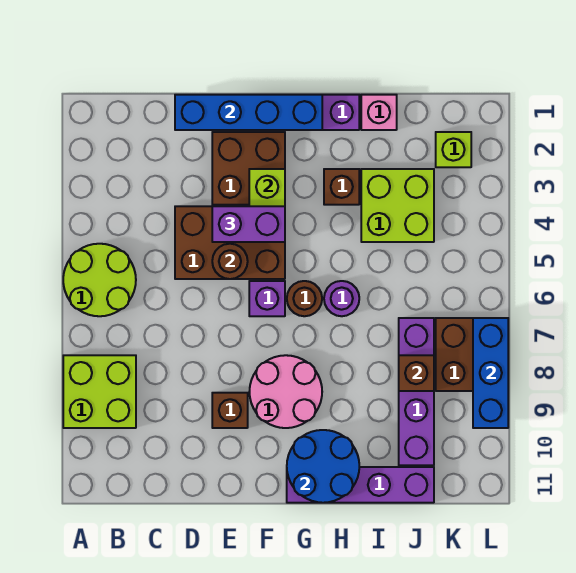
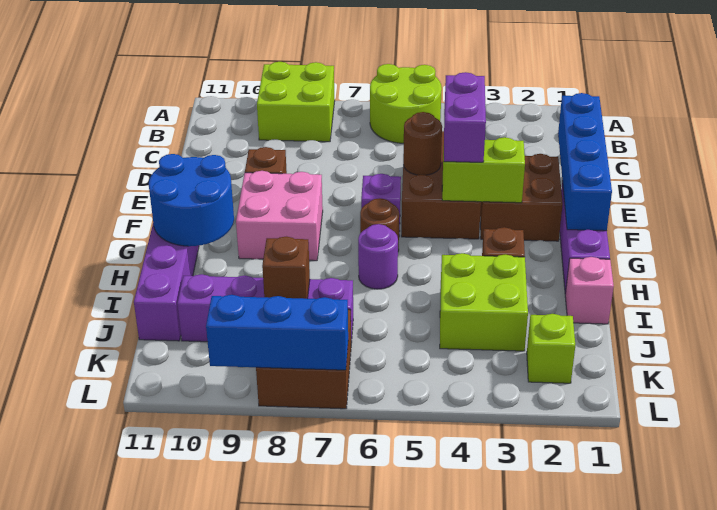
pink round brick F8:G9 level 1 -> pink brick F8:G9 level 1

